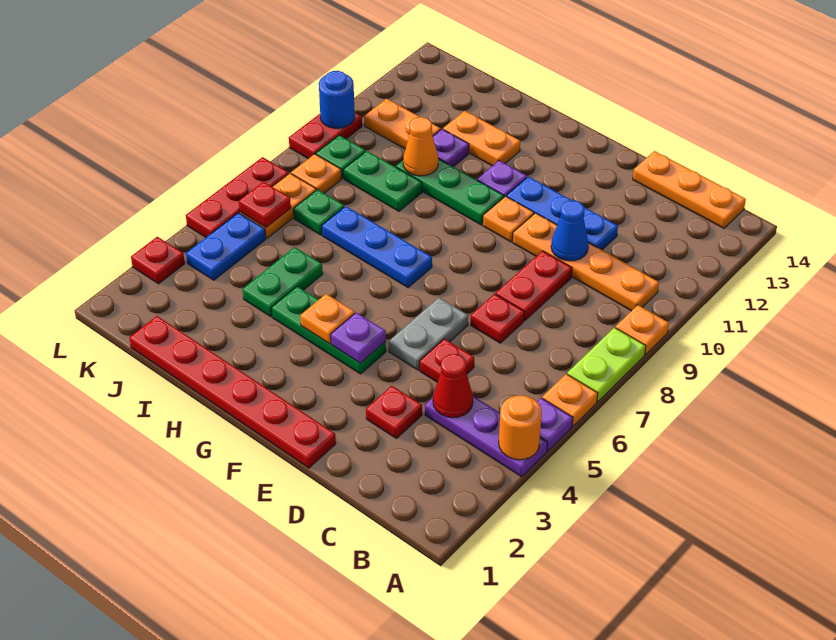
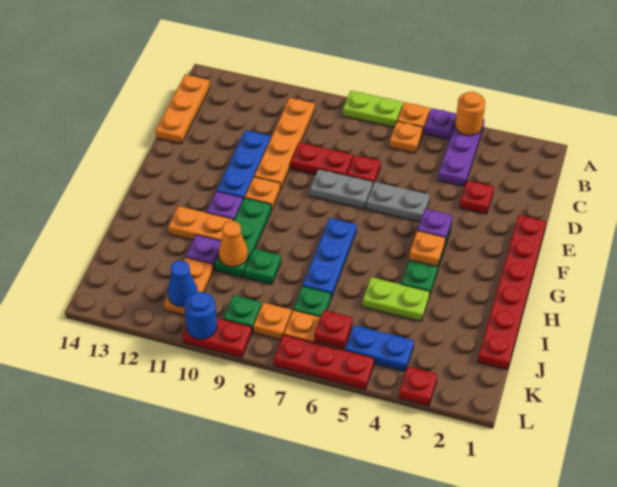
orange plate A9 level 1 -> orange plate B6 level 1
red cone C4 level 2 -> none
red plate D5 level 1 -> none
blue cone D10 level 2 -> blue cone K11 level 2
none -> grey plate E7:E8 level 1
orange plate H12:I12 level 1 -> orange plate H11:H12 level 1
green plate I4:I5 level 1 -> lime plate I4:I5 level 1
green plate I9:J9 level 1 -> green plate I9 level 1

